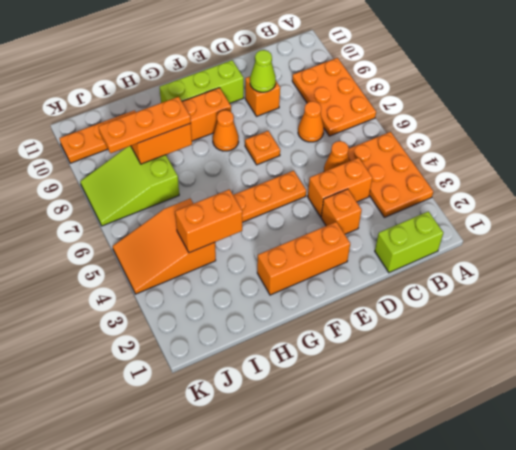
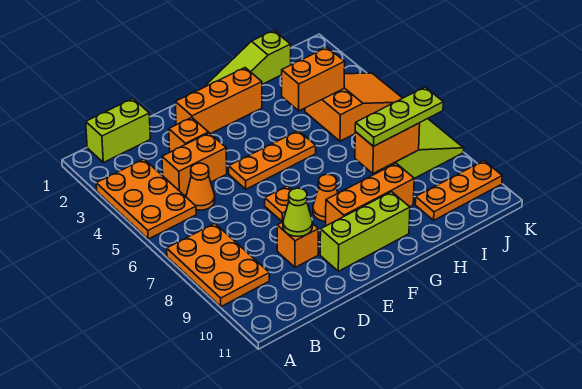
orange cone C7 level 1 -> none
none -> lime slope G1:I1 level 1 top I
orange plate H8:J8 level 3 -> lime plate H8:J8 level 3

